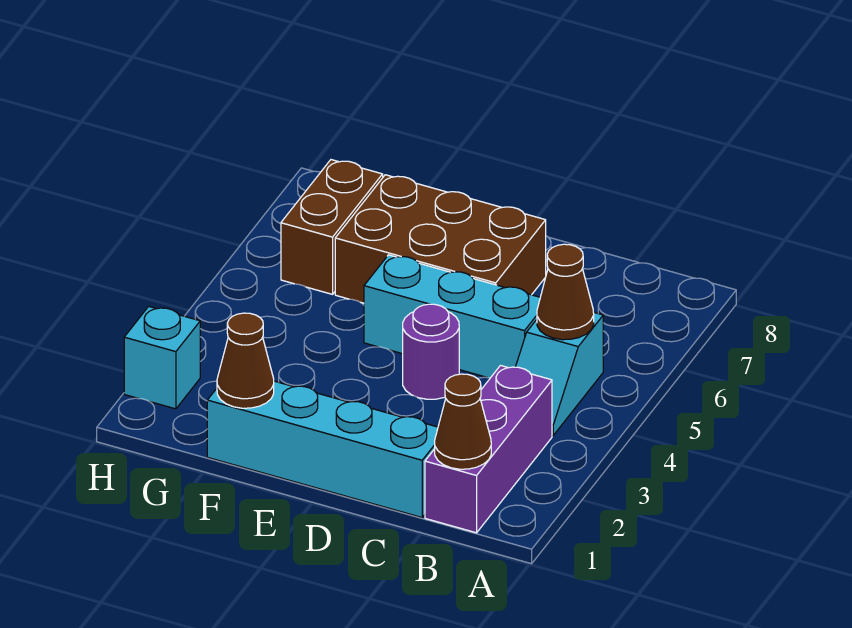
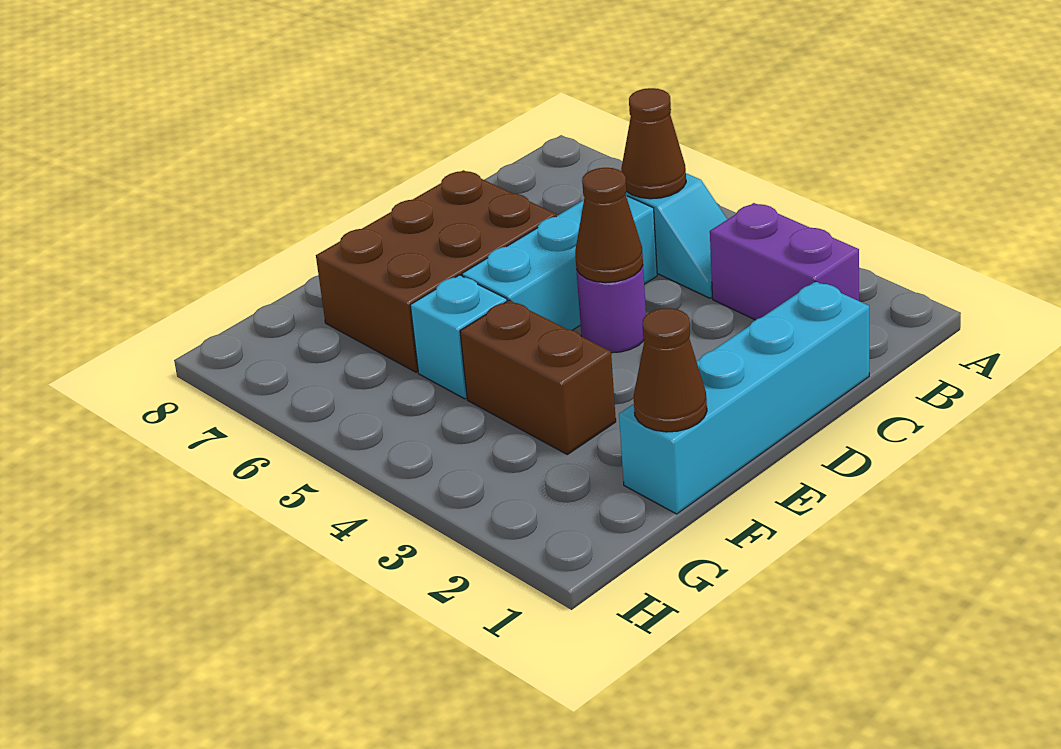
purple brick B1:B3 level 1 -> purple brick B2:B3 level 1
brown cone B1 level 2 -> brown cone D4 level 2
brown brick G6:G7 level 1 -> brown brick F3:F4 level 1
cyan brick H2 level 1 -> cyan brick F5 level 1

